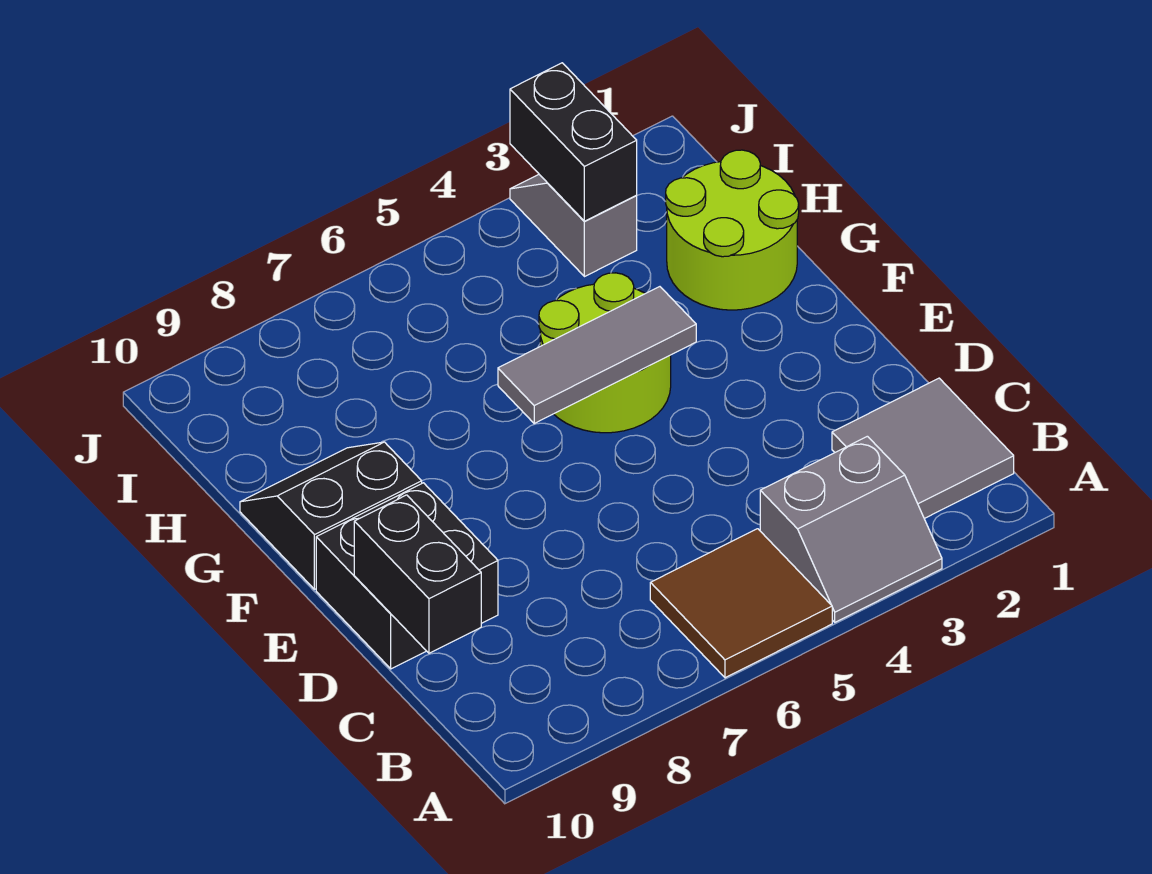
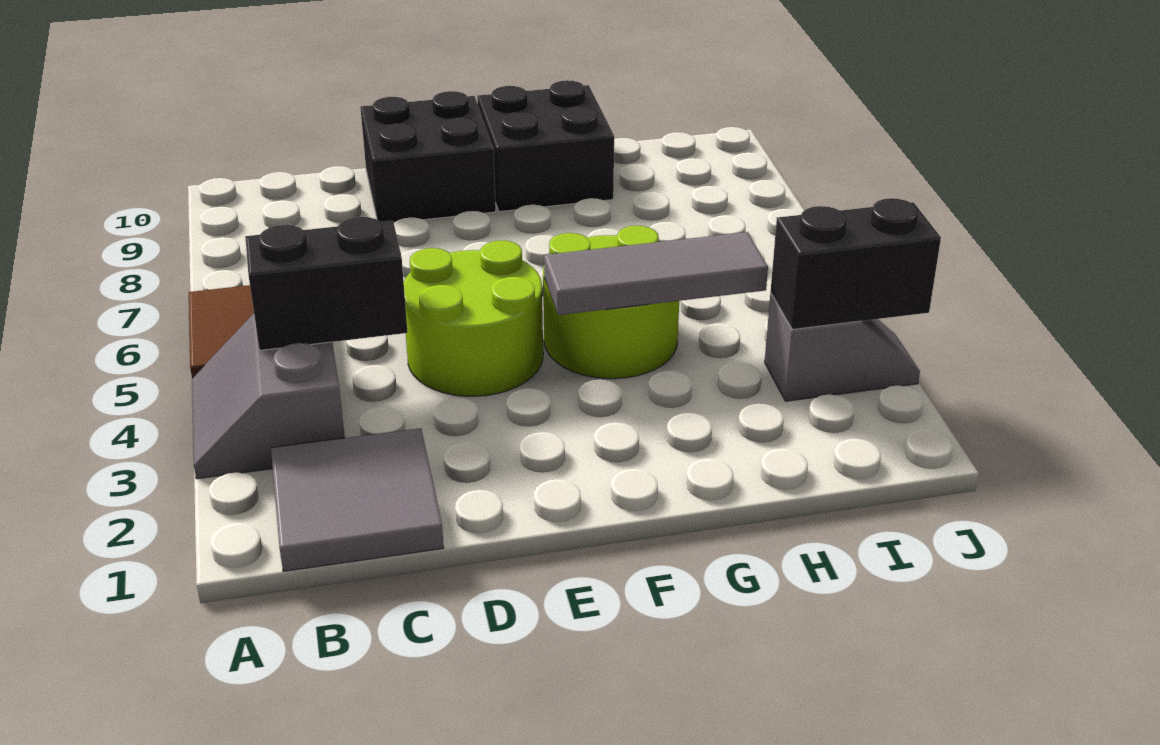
black brick C10:D10 level 2 -> black brick B4:C4 level 2
grey tile F4:F6 level 2 -> grey tile F4:H4 level 2
black slope F9:G10 level 1 top F -> black brick F9:G10 level 1
lime round brick G1:H2 level 1 -> lime round brick D4:E5 level 1

